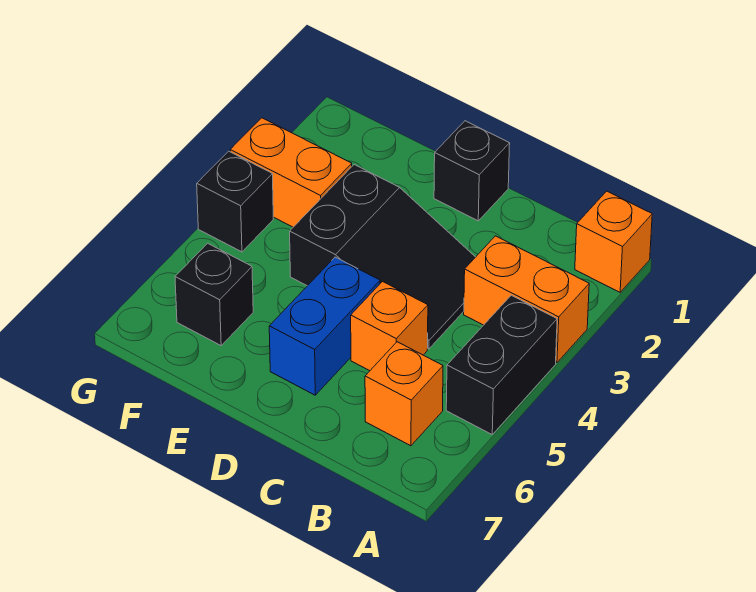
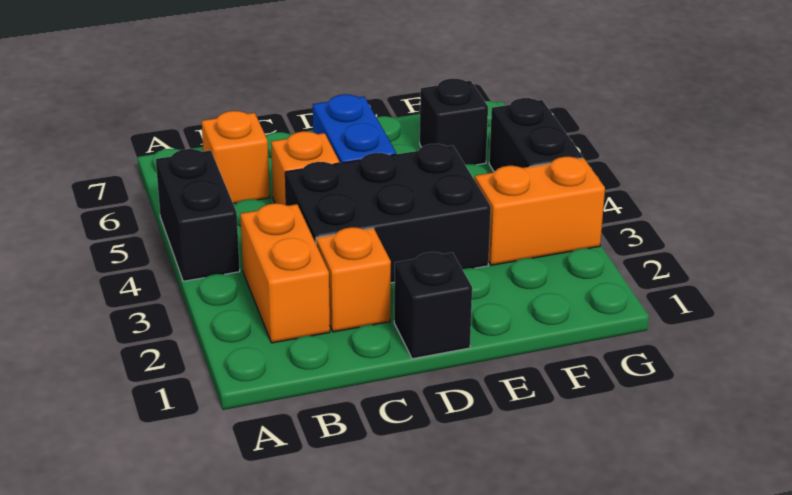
orange brick A1 level 1 -> orange brick C2 level 1
orange brick A3:B3 level 1 -> orange brick B2:B3 level 1
black slope C3:E4 level 1 top E -> black brick C3:E4 level 1
black brick G4 level 1 -> black brick G4:G5 level 1

